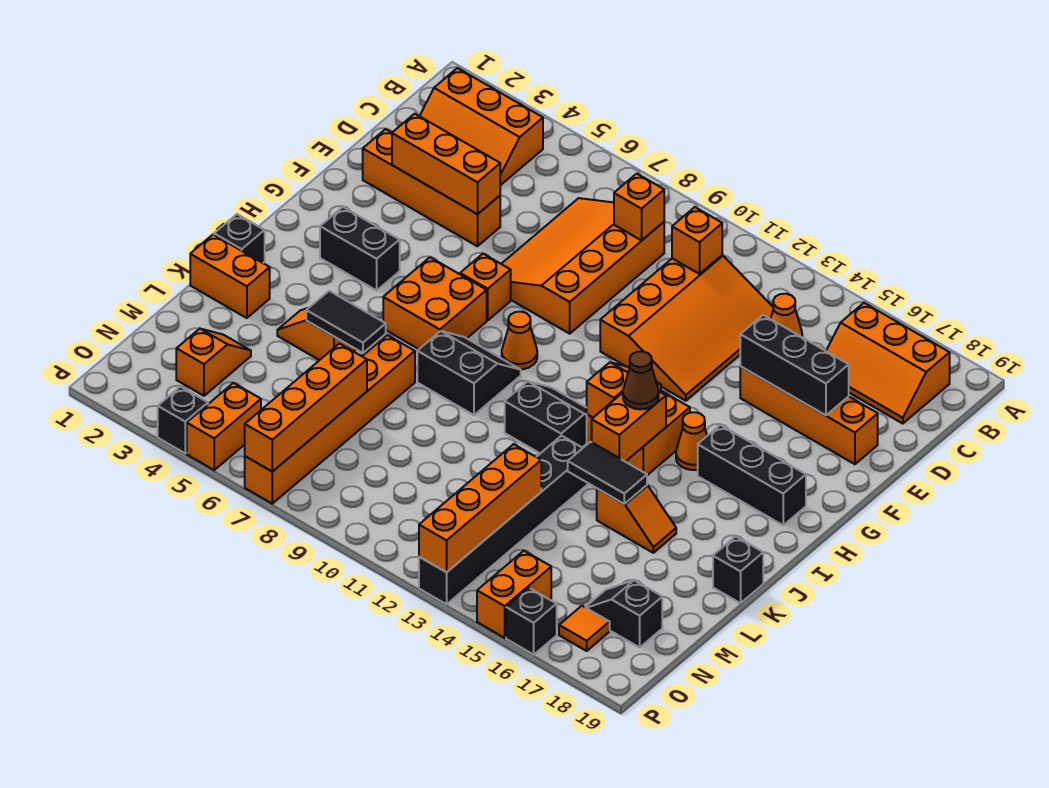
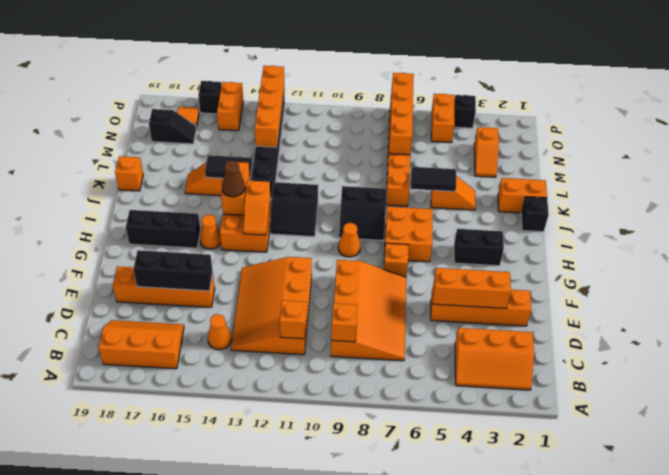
orange slope B2:C4 level 1 top B -> orange slope B2:C4 level 1 top C
black brick K19 level 1 -> orange brick K19 level 1

